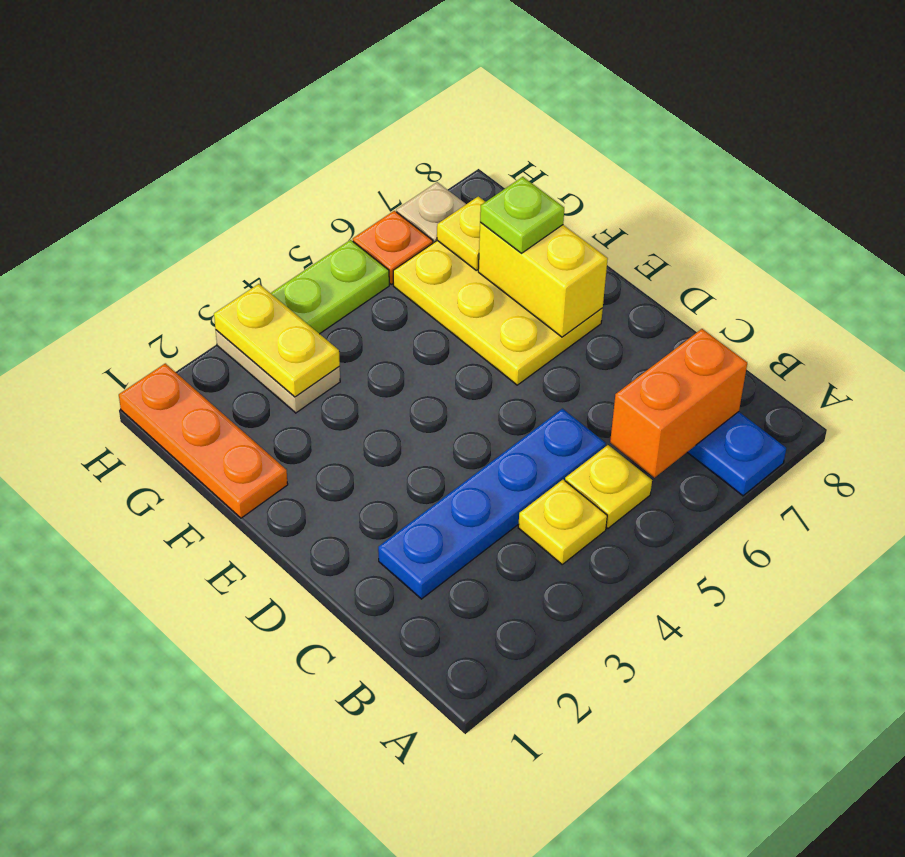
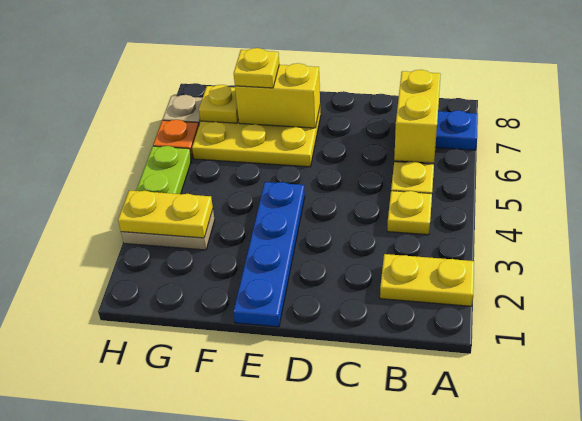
none -> yellow plate A2:B2 level 1
orange brick B6:B7 level 2 -> yellow brick B6:B7 level 2
blue plate C2:C5 level 1 -> blue plate E1:E4 level 1
orange plate F1:H1 level 1 -> none
lime plate F7 level 3 -> yellow plate F7 level 3

